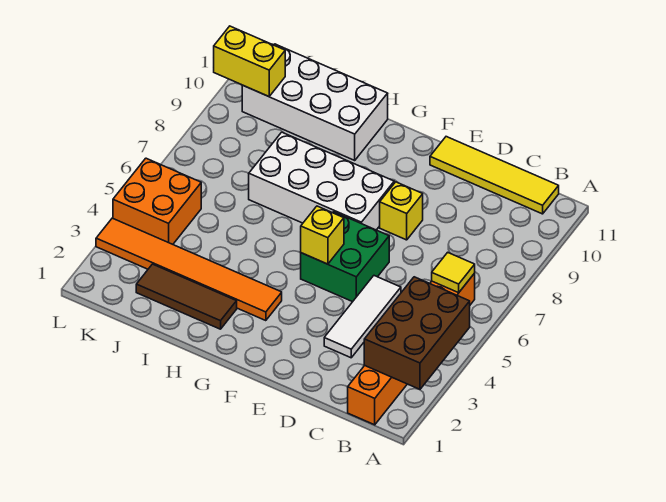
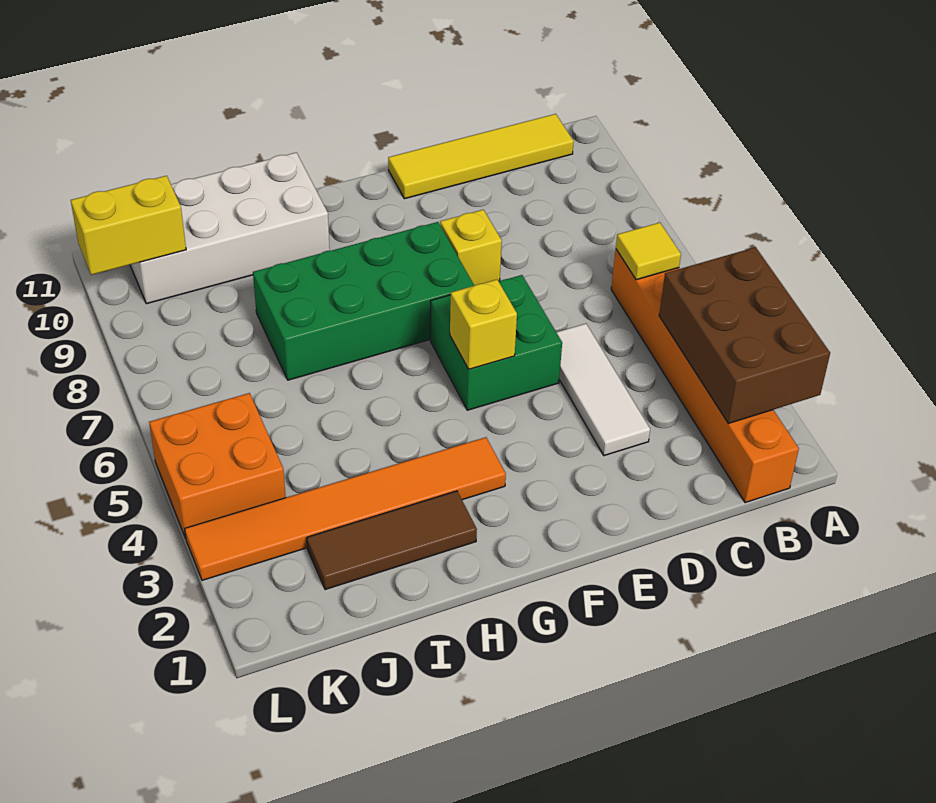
white brick F7:I8 level 1 -> green brick F7:I8 level 1

